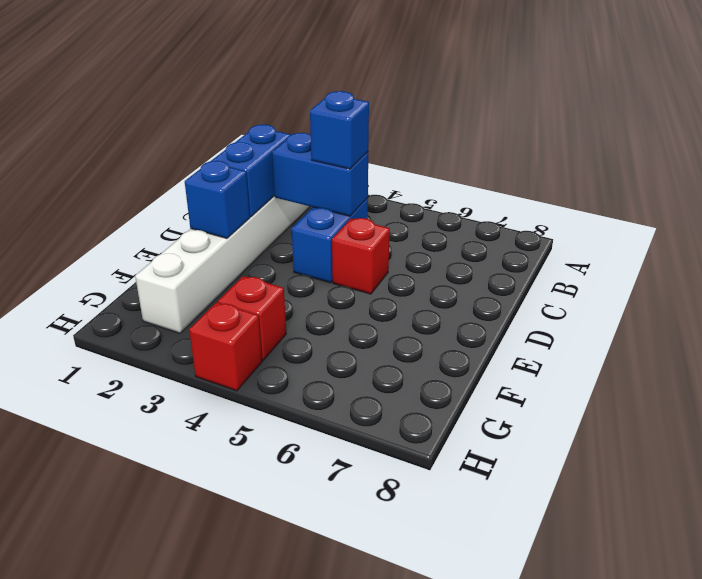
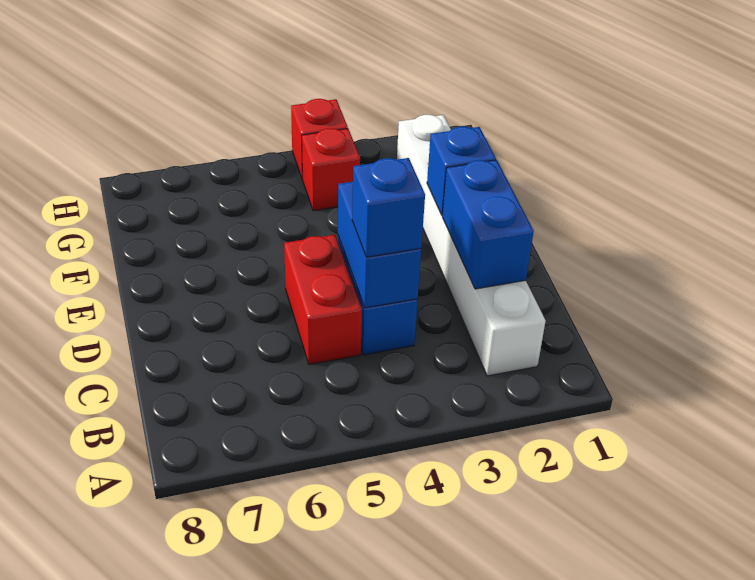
blue brick C3:C4 level 2 -> blue brick C4:D4 level 2
red brick D5 level 1 -> red brick C5:D5 level 1

